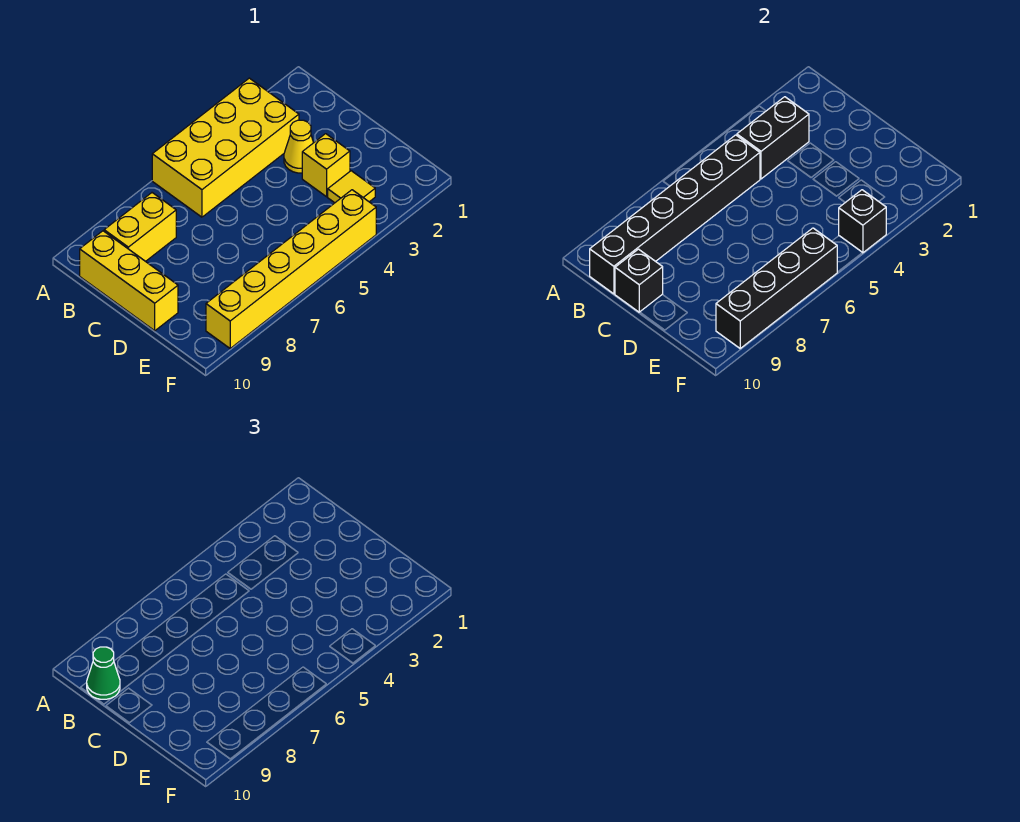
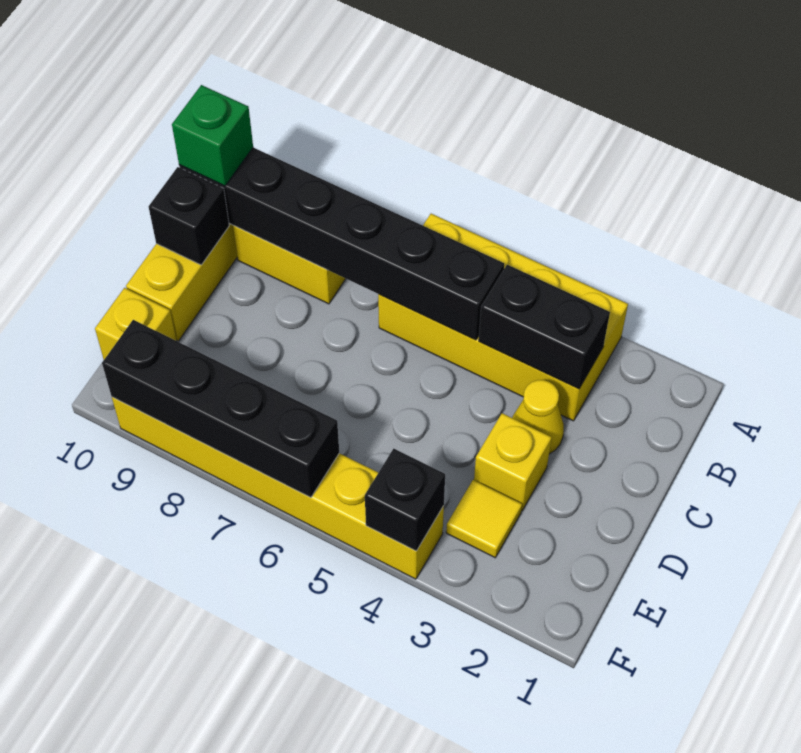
green cone B10 level 3 -> green brick B10 level 3
none -> yellow brick E10 level 1

